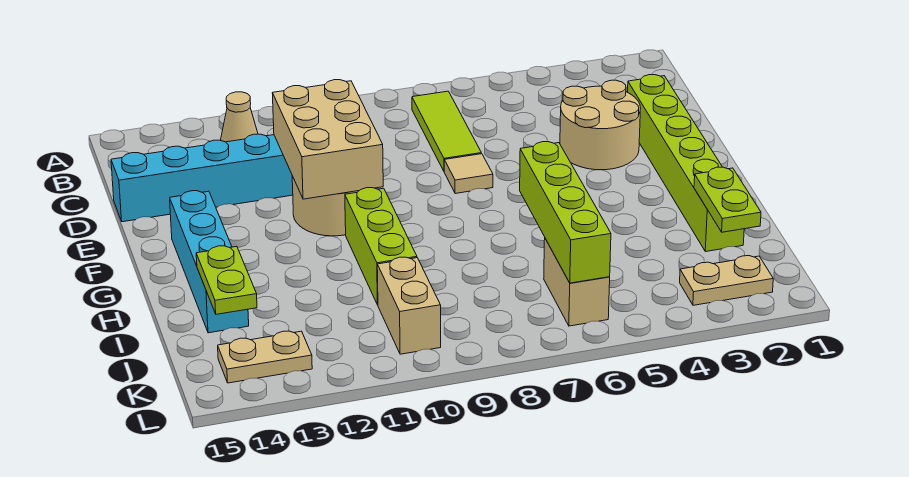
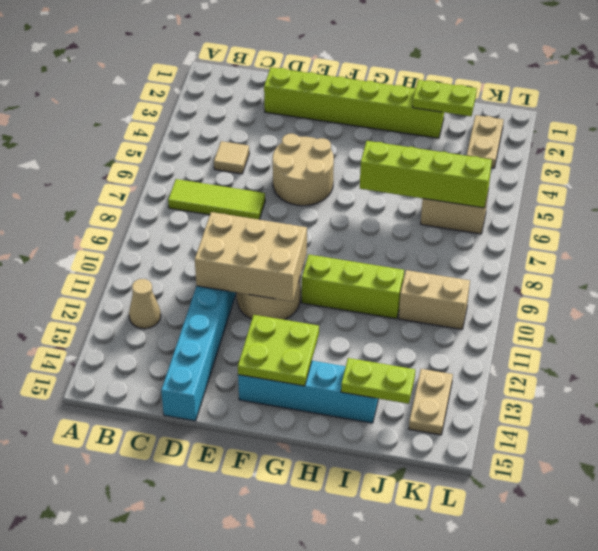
tan round brick D3:E4 level 1 -> tan round brick E5:F6 level 1
tan tile E7 level 1 -> tan tile C5 level 1
none -> lime plate F13:G14 level 2

